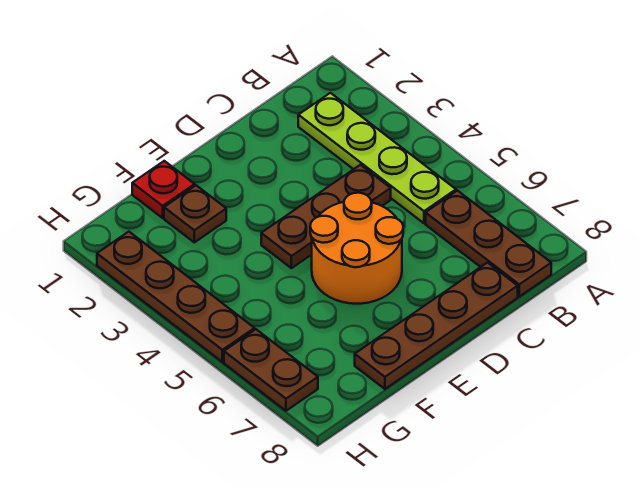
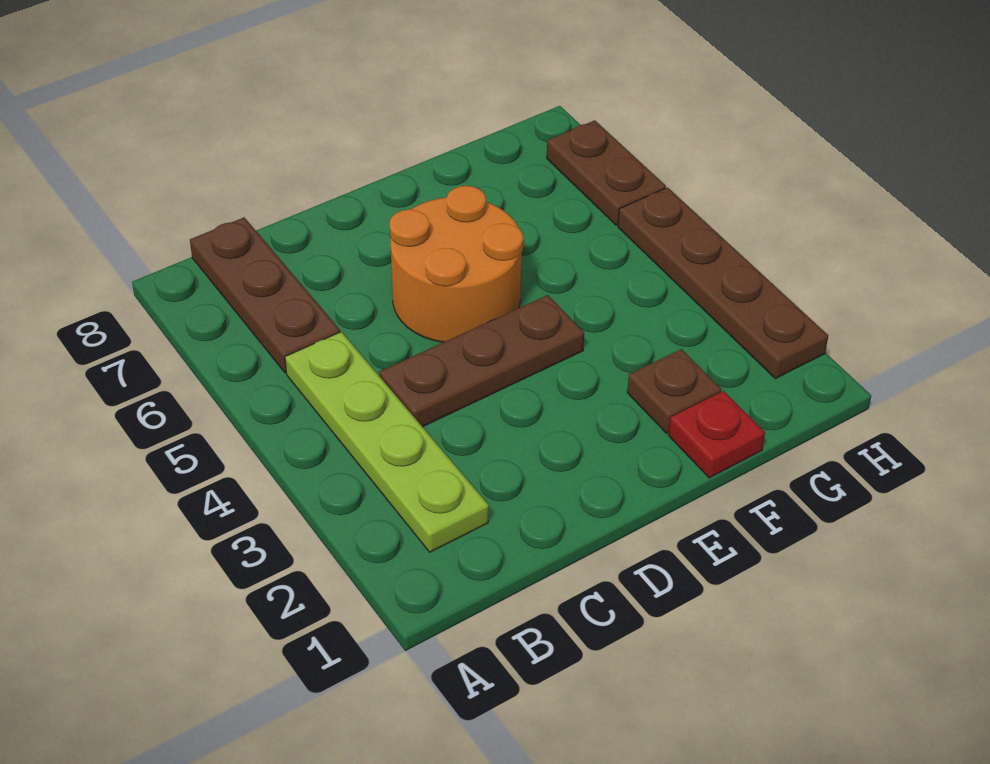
brown plate C8:F8 level 1 -> none

